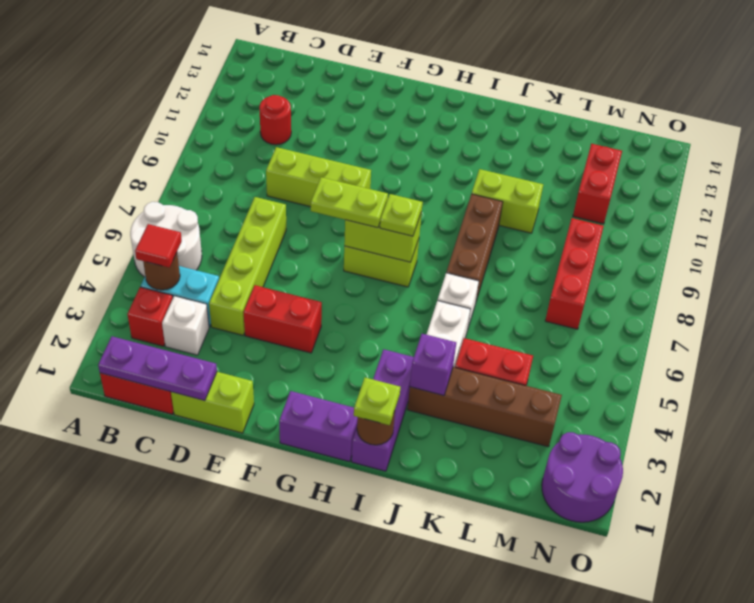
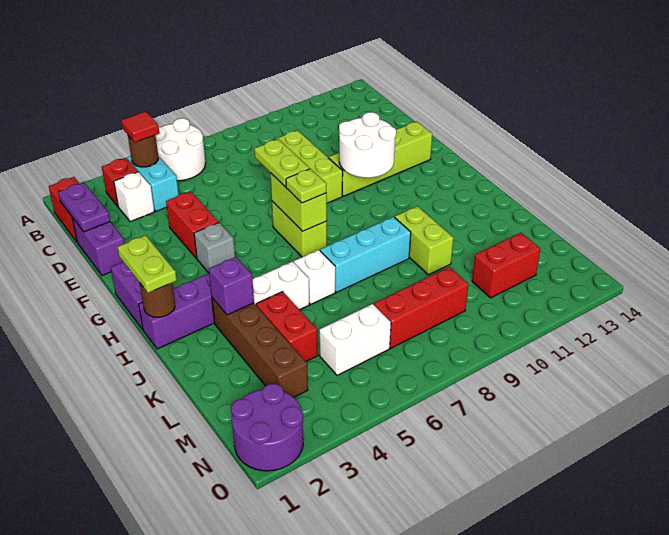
purple plate B1:D1 level 2 -> purple plate C1:D1 level 2
red round brick C11 level 1 -> none
lime brick D1:E1 level 1 -> purple brick D1:E1 level 1
lime brick D4:D7 level 1 -> lime brick F10:F13 level 1
none -> white round brick F10:G11 level 2
none -> grey brick G4 level 1
lime plate I1 level 3 -> lime plate H1:I1 level 3
brown brick J7:J9 level 1 -> cyan brick J7:J9 level 1
none -> white brick M5:M6 level 1

